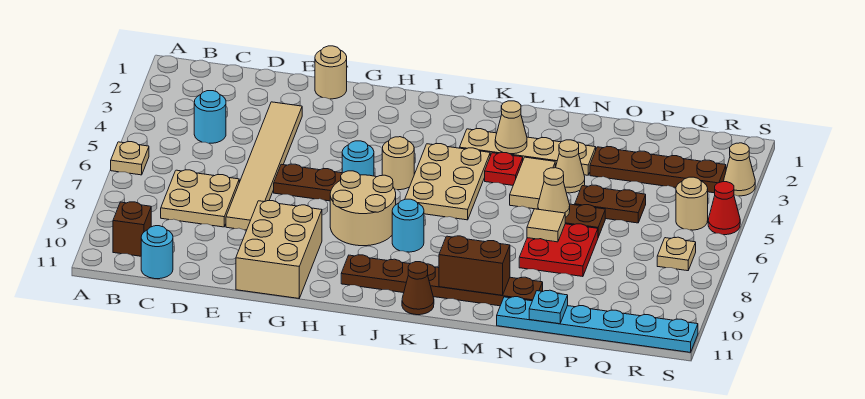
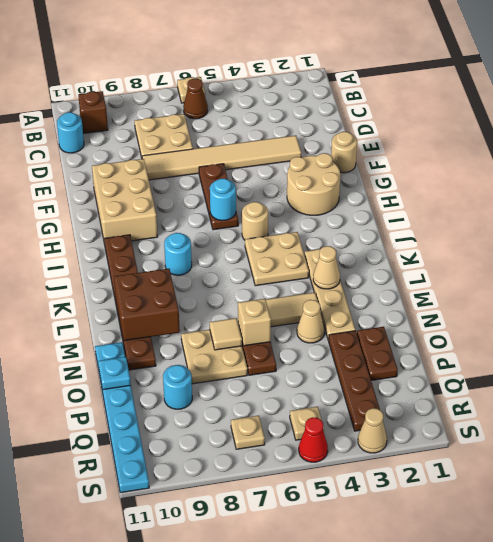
cyan round brick C4 level 1 -> cyan round brick P9 level 1
tan brick F9:G11 level 1 -> tan brick F9:H10 level 1
tan round brick H7:I8 level 1 -> tan round brick G2:H3 level 1
tan plate J4:K6 level 1 -> tan plate J4:K5 level 1
brown cone K11 level 1 -> brown cone B6 level 1
red plate L4 level 1 -> none
brown brick L10:M10 level 2 -> brown brick L9:M10 level 2
tan cone N6 level 2 -> tan brick N6 level 2
red plate N7:O8 level 1 -> tan plate N7:O8 level 1
brown plate O5:P5 level 1 -> brown plate O2:P2 level 1
tan round brick R5 level 1 -> tan plate R5 level 1

